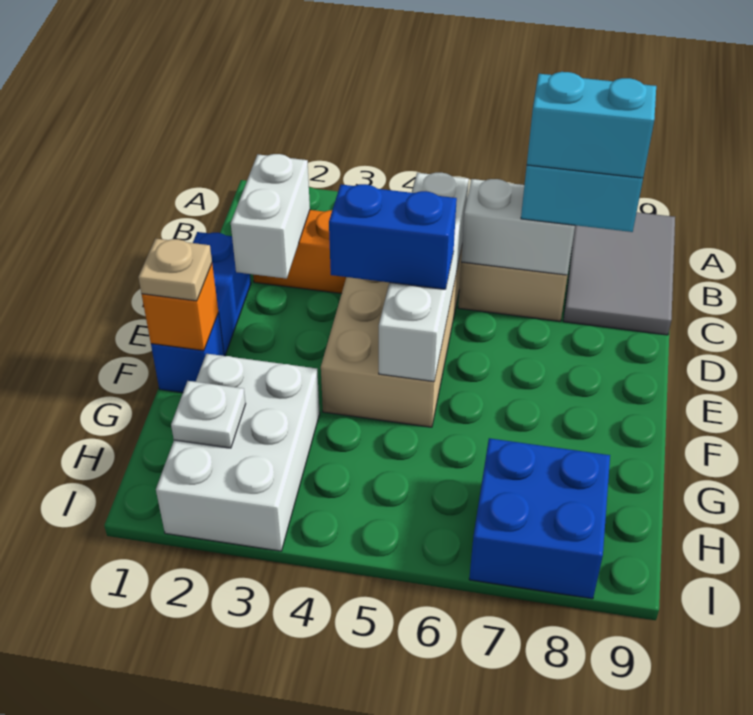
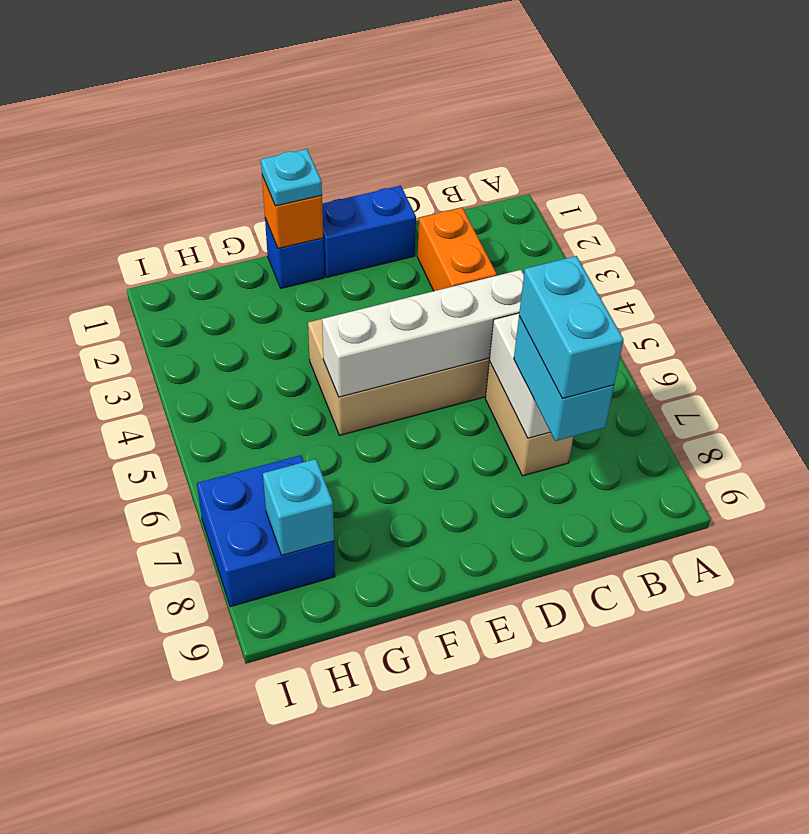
grey tile A8:C9 level 1 -> none
white brick C2:D2 level 2 -> none
blue brick E4:E5 level 3 -> none
tan plate F1 level 3 -> cyan plate F1 level 3
white brick G2:I3 level 1 -> none
white plate H2 level 2 -> none
none -> cyan brick H8 level 2

